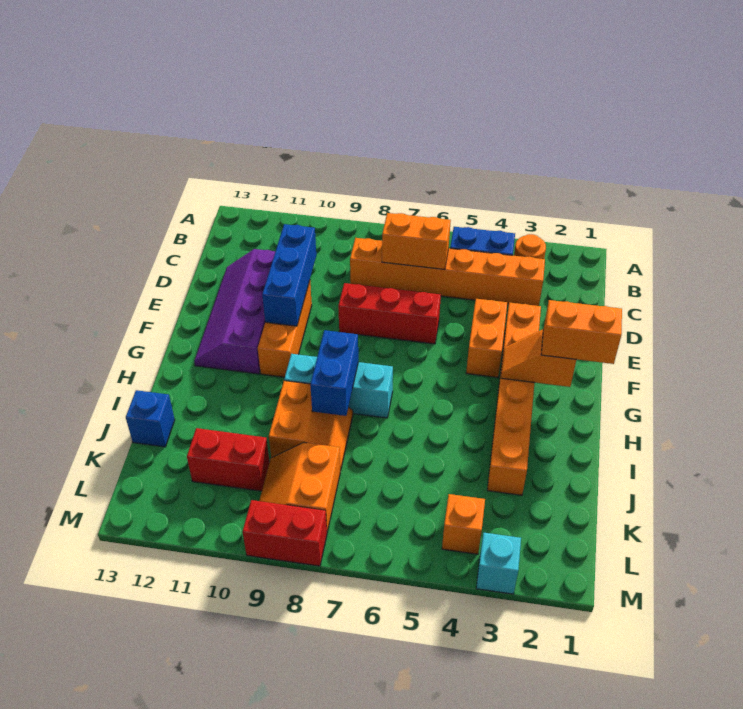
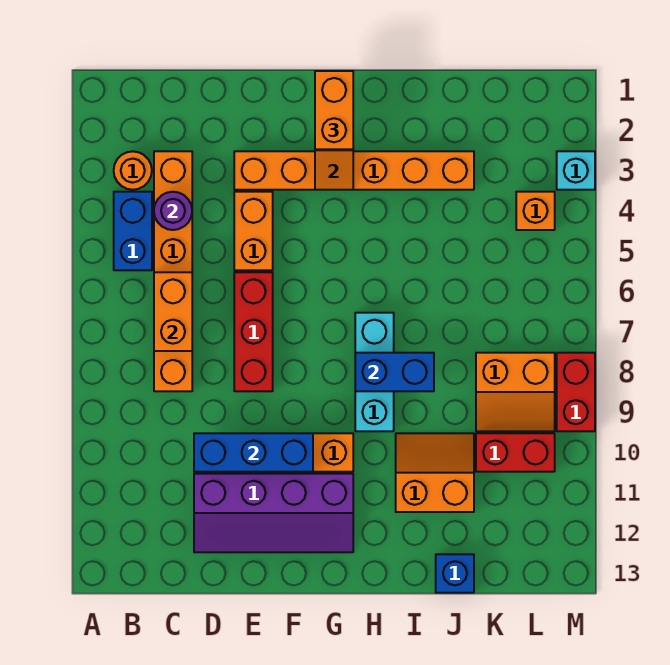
none -> purple round brick C4 level 2
orange brick E4:F4 level 1 -> orange brick E4:E5 level 1
orange slope I8:J9 level 1 top 9 -> orange slope I10:J11 level 1 top 11
red brick K10:K11 level 1 -> red brick K10:L10 level 1

